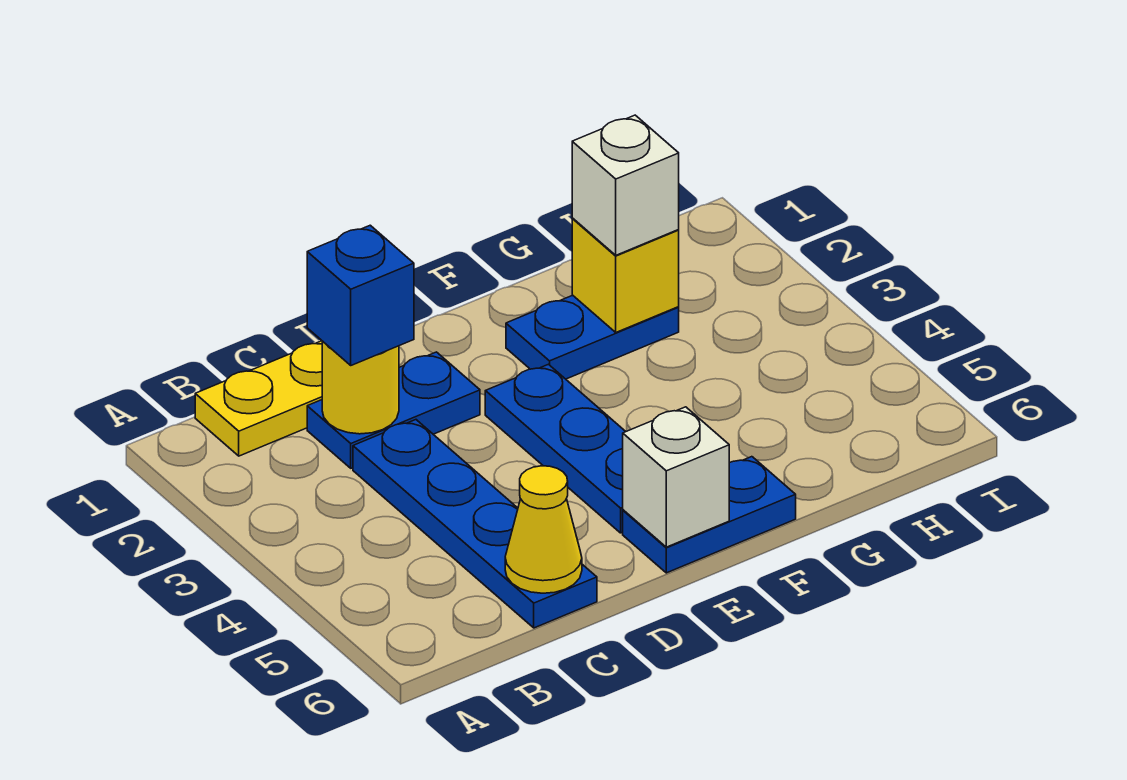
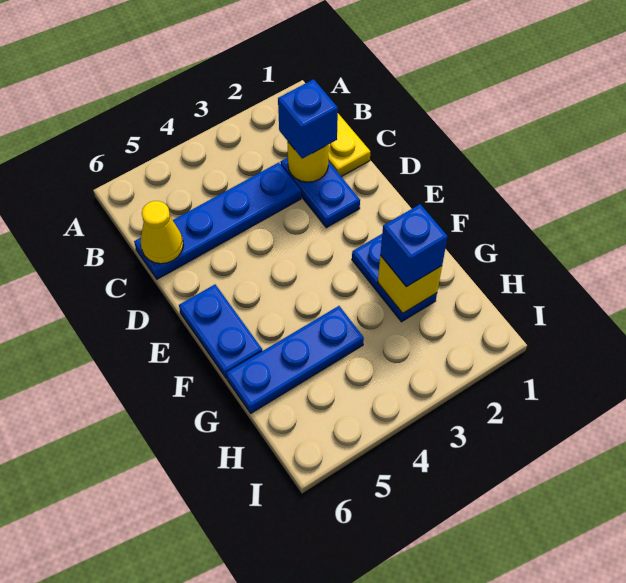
blue plate E3:E5 level 1 -> blue plate G4:G6 level 1
white brick E6 level 2 -> none
white brick G2 level 3 -> blue brick G2 level 3

